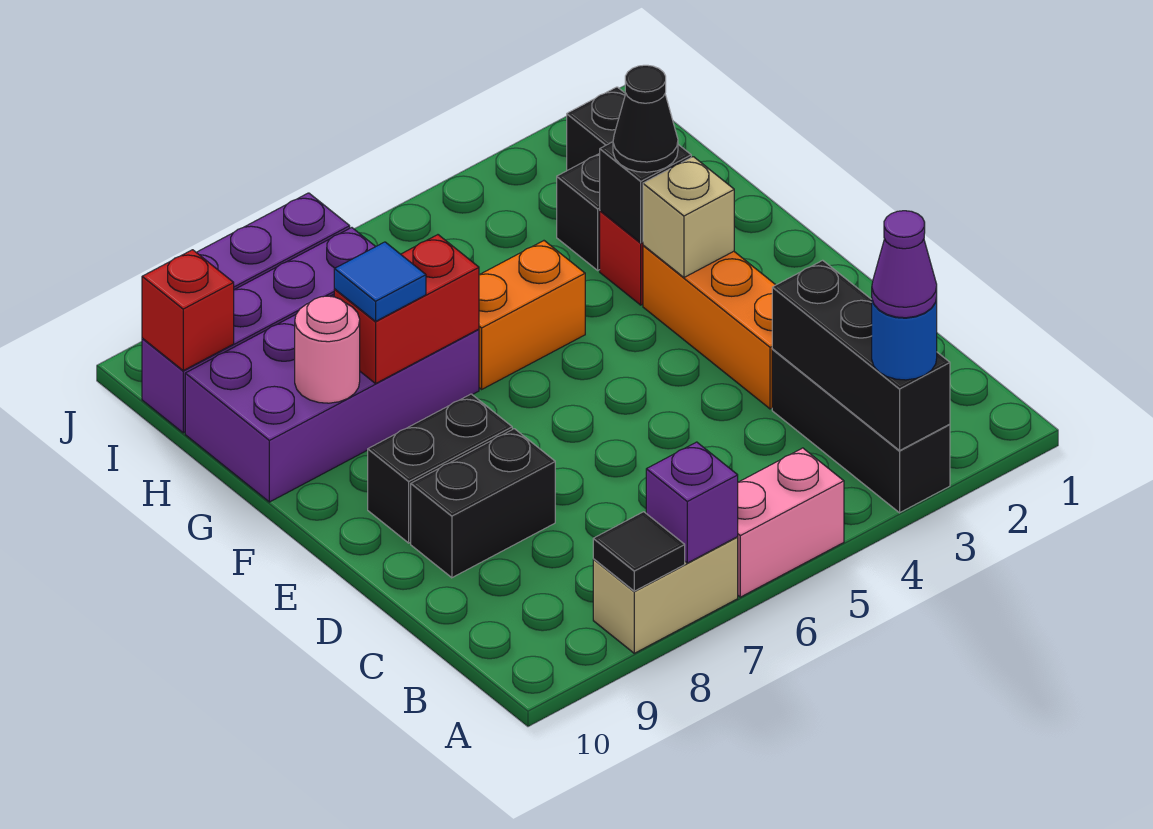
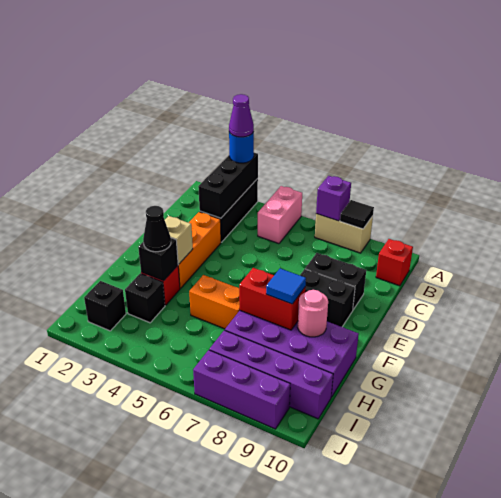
pink brick A5:A6 level 1 -> pink brick A5:B5 level 1
red brick I10 level 2 -> red brick B10 level 1

